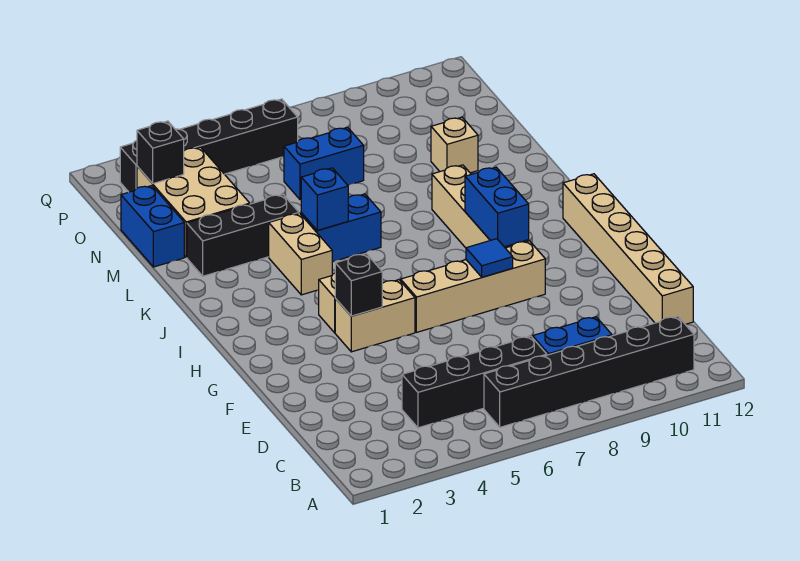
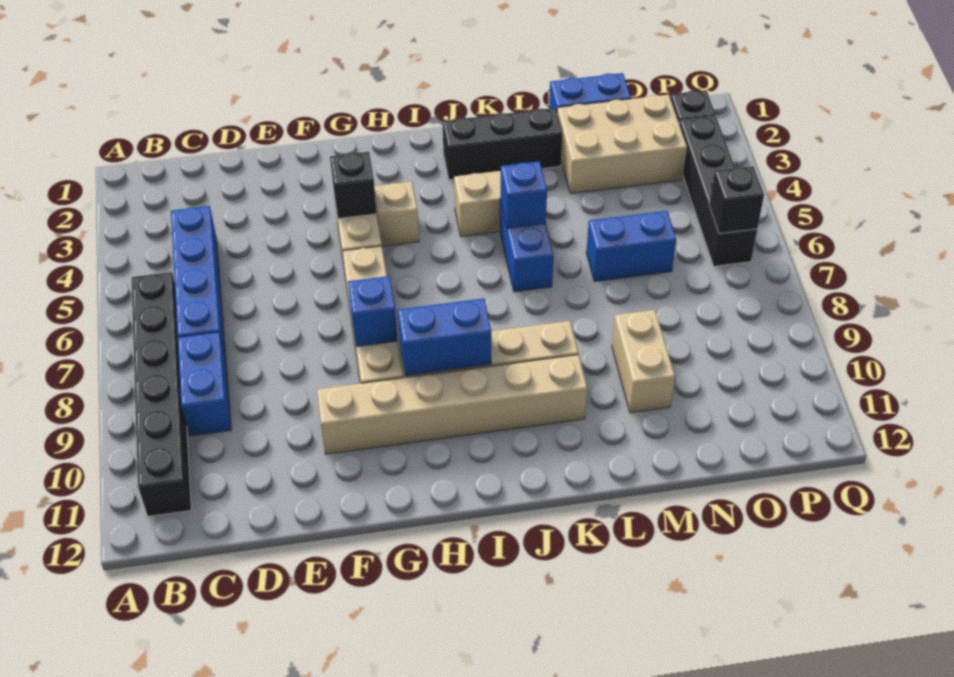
black brick C4:C7 level 1 -> blue brick C4:C7 level 1
tan brick D12:I12 level 1 -> tan brick F10:K10 level 1
blue tile G8 level 2 -> blue brick G8 level 2
black brick L2:L4 level 1 -> black brick J2:L2 level 1
tan brick M10 level 1 -> tan brick M9:M10 level 1
blue brick N6:N7 level 1 -> blue brick M6:N6 level 1
black brick O2 level 2 -> black brick P6 level 2

